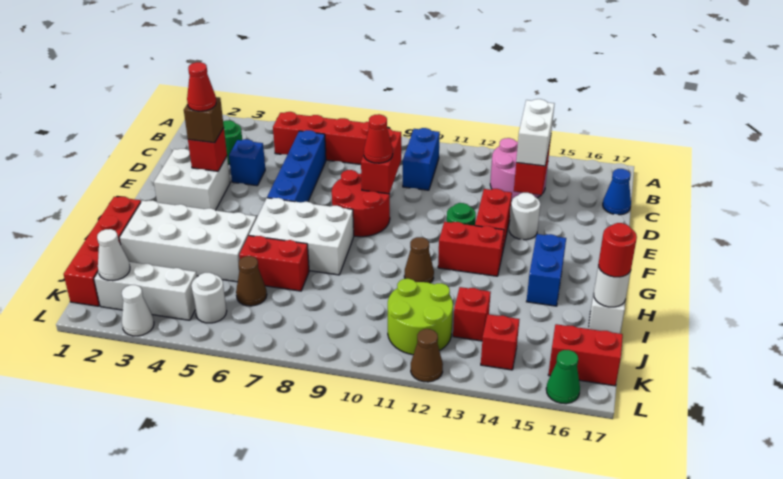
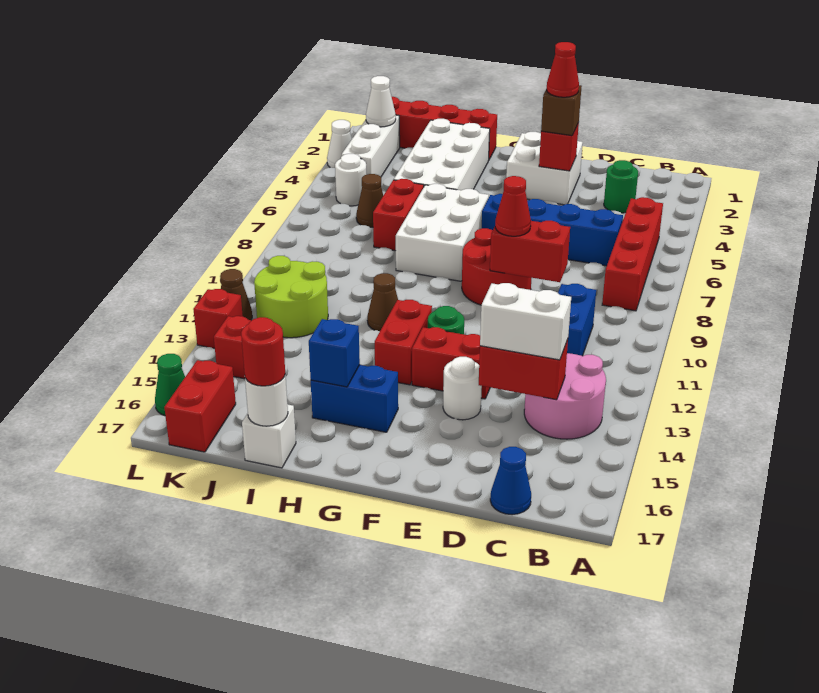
blue brick B10:C10 level 1 -> blue brick C10:C11 level 1
blue brick D4 level 1 -> blue brick H15 level 2
red brick J13 level 1 -> red brick L13 level 1

